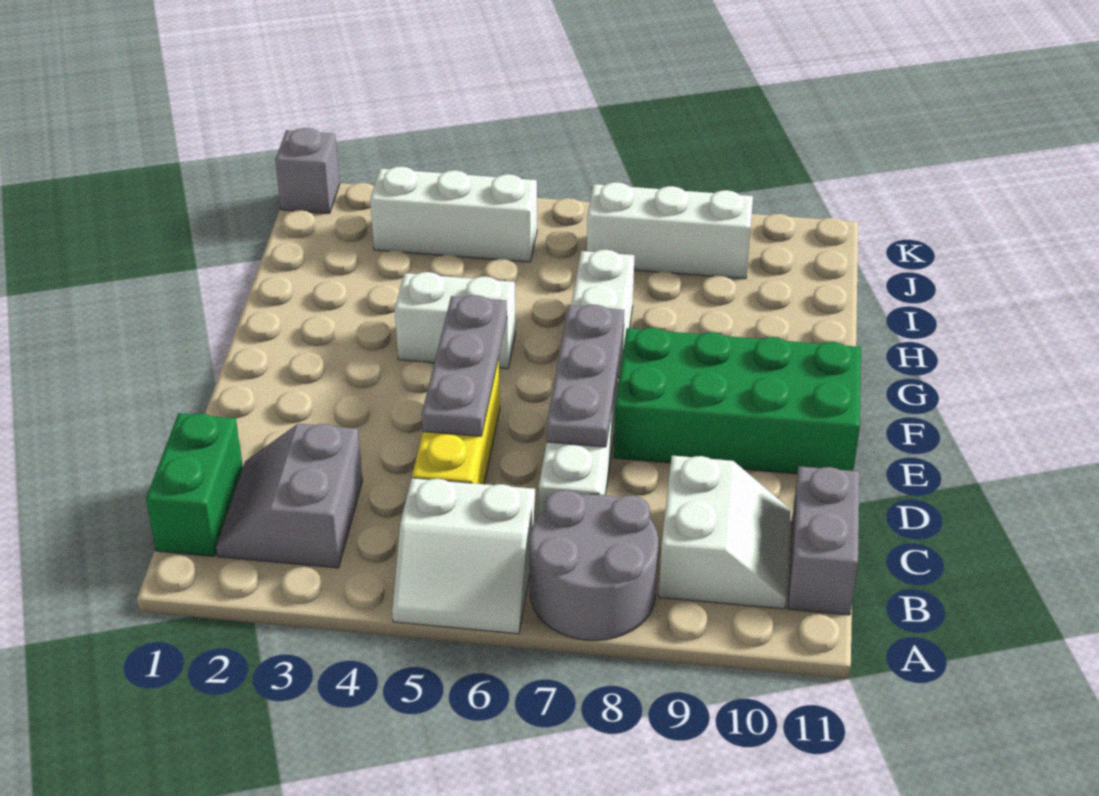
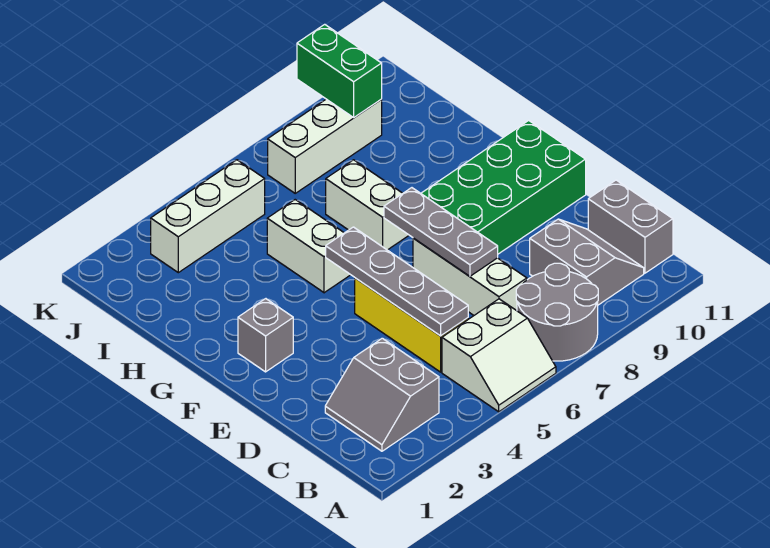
green brick B1:C1 level 1 -> green brick J9:K9 level 2
white slope B9:C10 level 1 top 9 -> grey slope B9:C10 level 1 top 9
grey plate D5:F5 level 2 -> grey plate C5:F5 level 2
white brick G4:G5 level 1 -> white brick G5:H5 level 1
grey brick K1 level 1 -> grey brick F2 level 1

